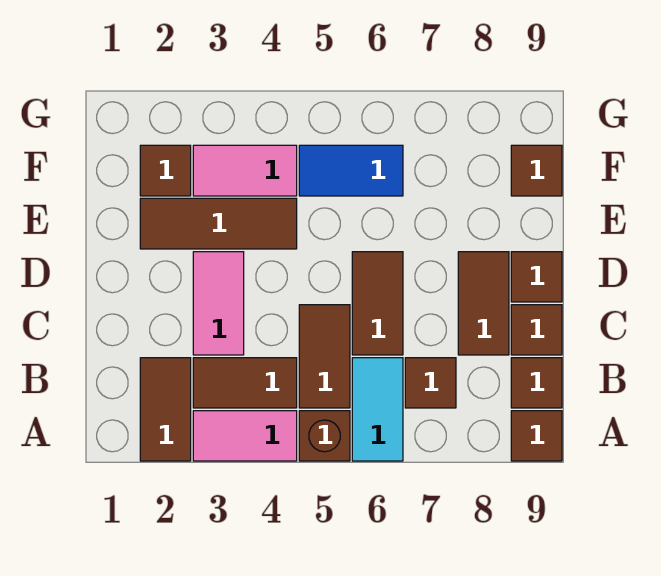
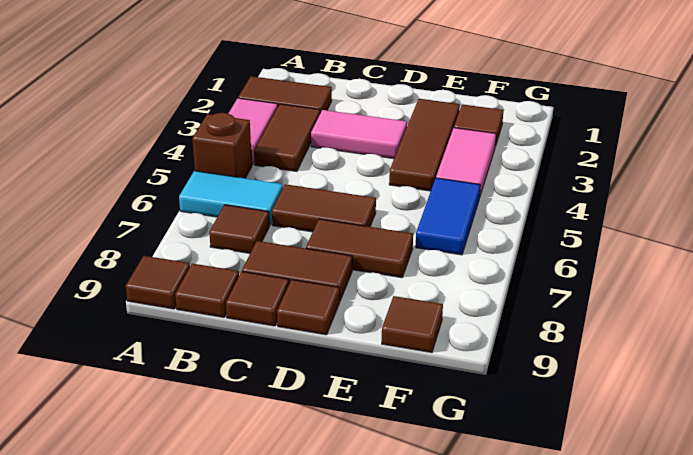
brown tile B5:C5 level 1 -> brown tile D7:E7 level 1

